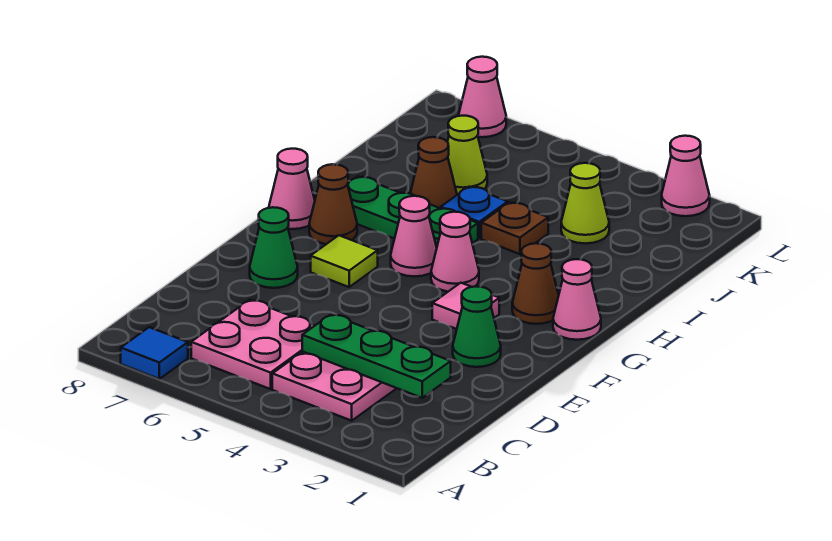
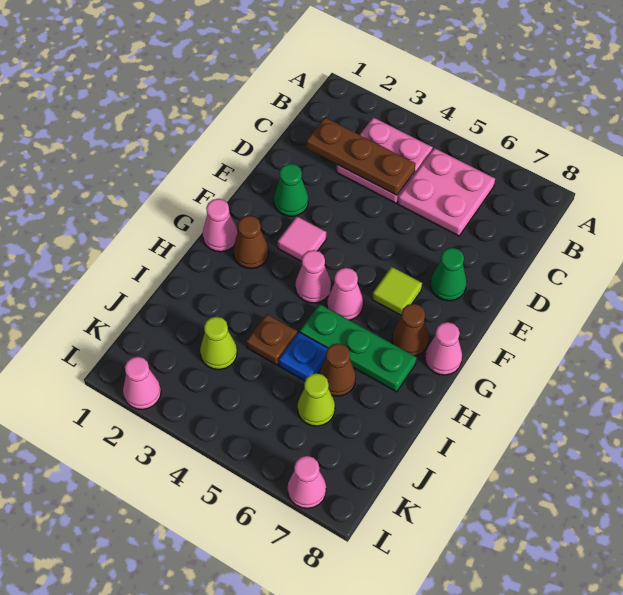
blue tile A7 level 1 -> none
green plate C2:C4 level 2 -> brown plate C2:C4 level 2

